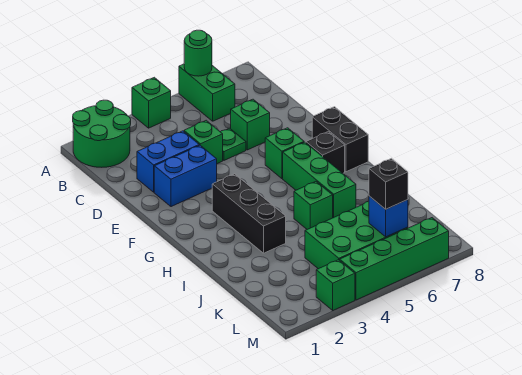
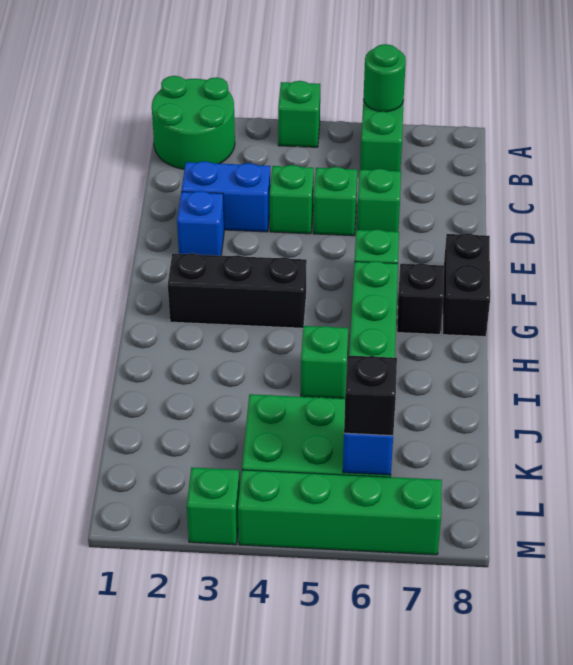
green plate D5 level 1 -> green brick D5 level 1
blue brick E2:E3 level 1 -> blue brick E2 level 1
black brick G3:I3 level 1 -> black brick G2:G4 level 1

